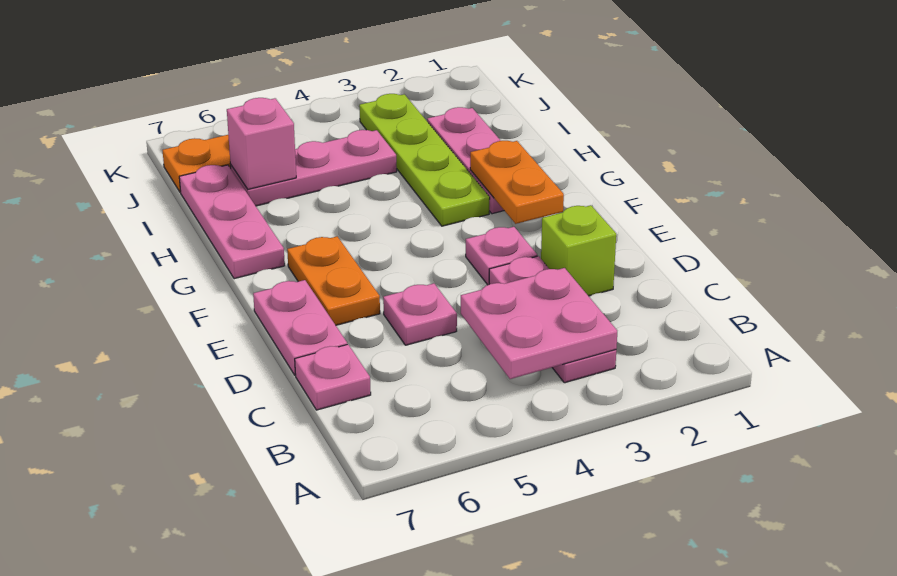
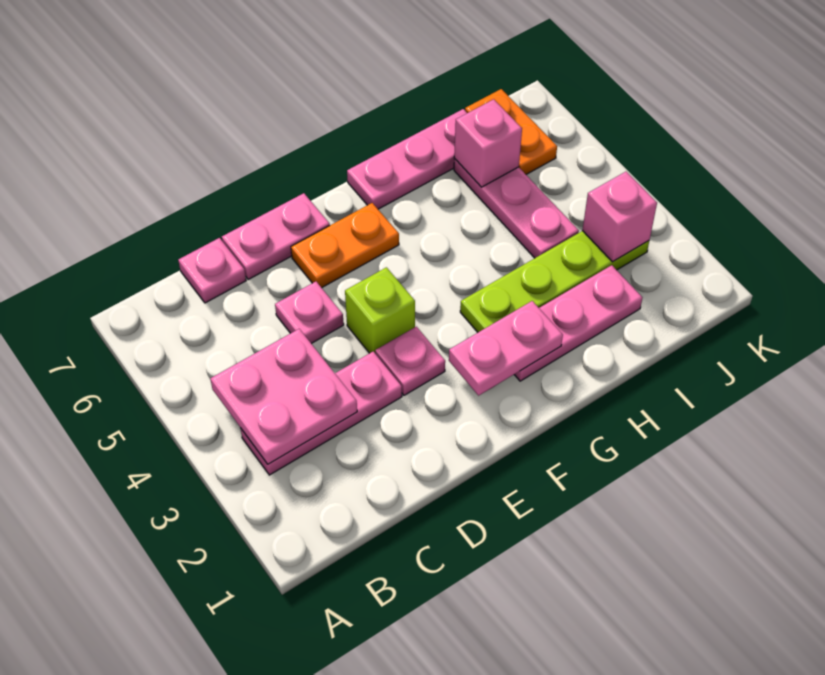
lime brick D2 level 1 -> lime brick E4 level 1
orange plate F2:G2 level 2 -> pink plate F2:G2 level 2
none -> pink brick J3 level 2

